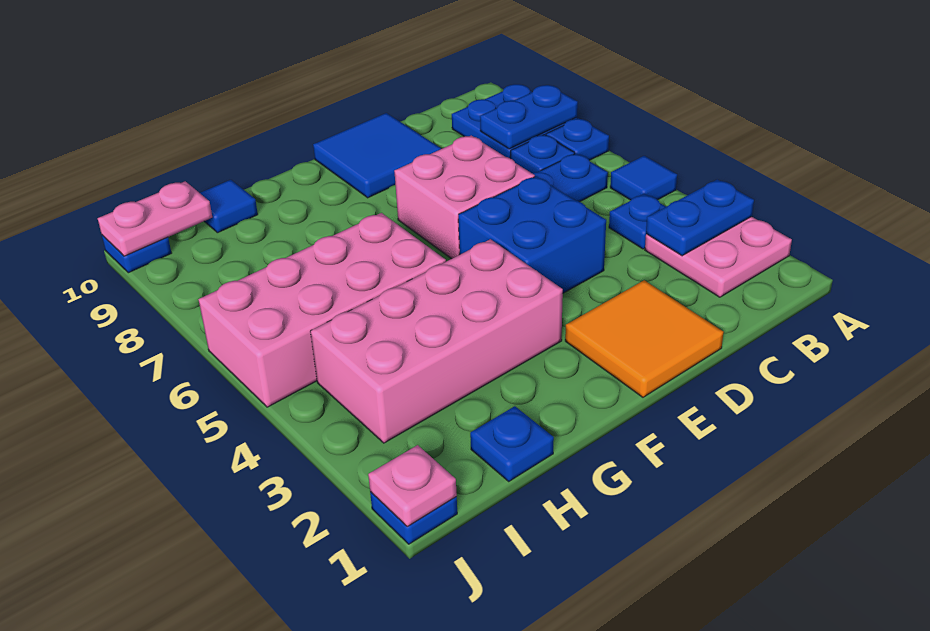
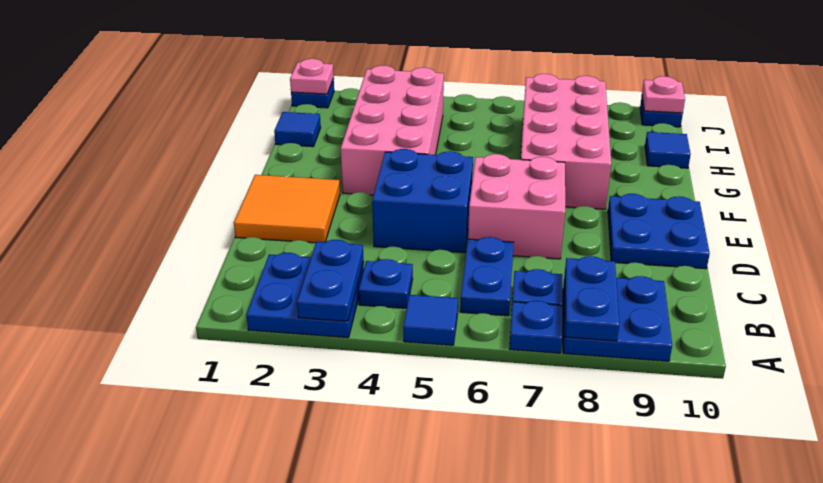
pink plate A2:B3 level 1 -> blue plate A2:B3 level 1
blue tile D9:E10 level 1 -> blue plate D9:E10 level 1
pink brick G5:J6 level 1 -> pink brick F7:I8 level 1
blue plate H1 level 1 -> blue tile H1 level 1
pink plate I10:J10 level 2 -> pink plate J10 level 2

